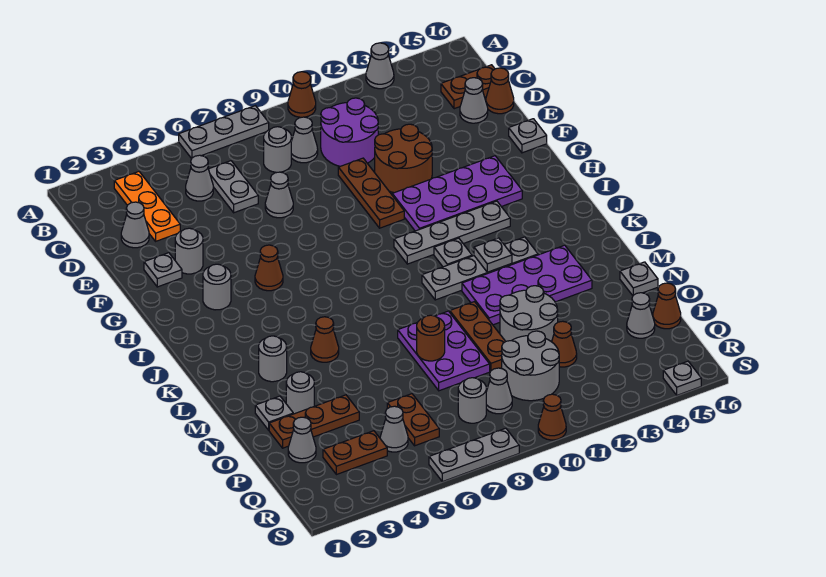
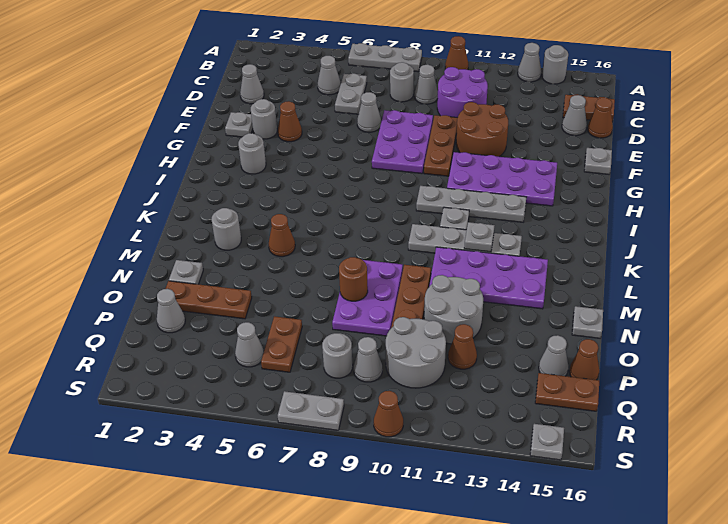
orange plate B3:D3 level 1 -> none
none -> purple plate E8:G9 level 1
brown cone H5 level 1 -> brown cone F4 level 1
grey round brick N3 level 1 -> grey round brick A14 level 1
brown plate Q3:Q4 level 1 -> brown plate Q15:Q16 level 1
grey plate S6:S8 level 1 -> grey plate S7:S8 level 1

